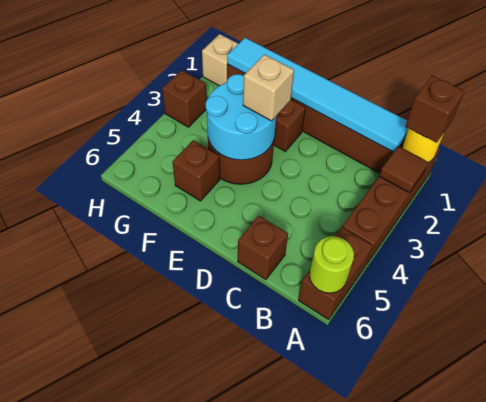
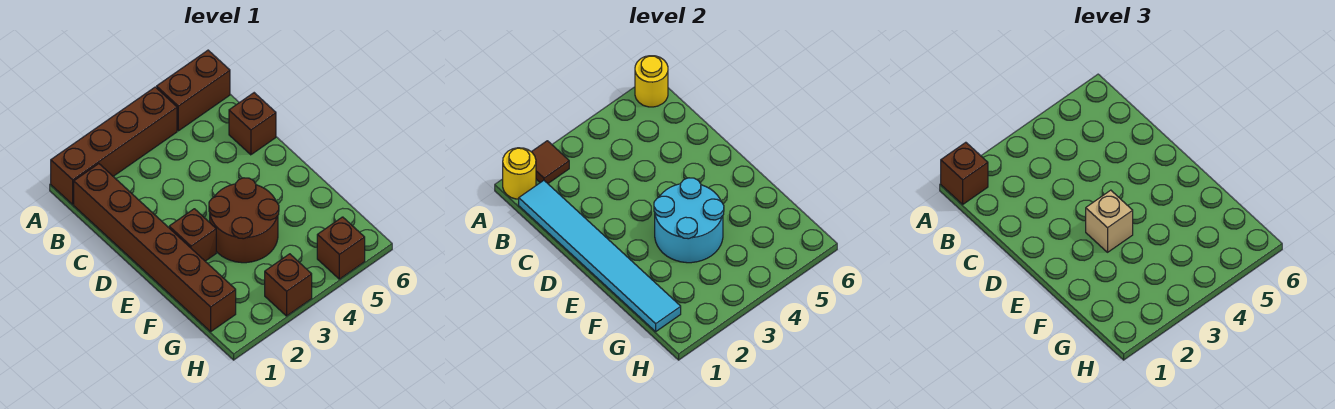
lime round brick A6 level 2 -> yellow round brick A6 level 2
brown brick F5 level 1 -> brown brick H5 level 1
tan brick H1 level 1 -> none

